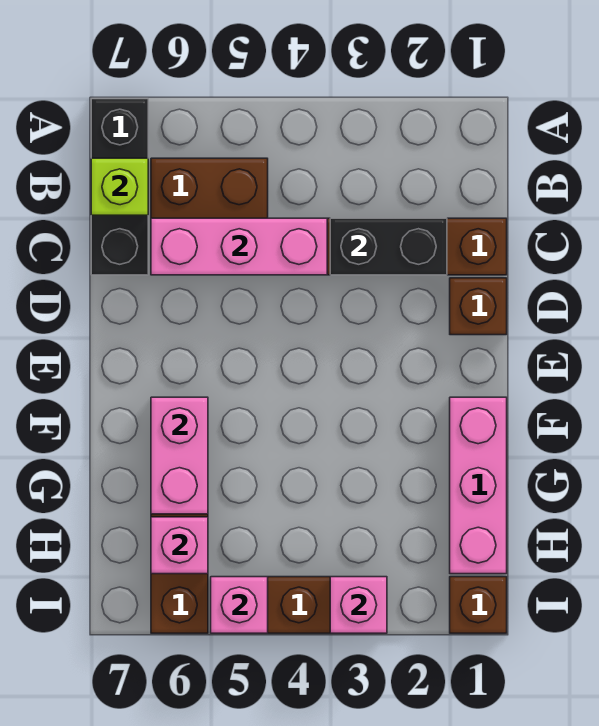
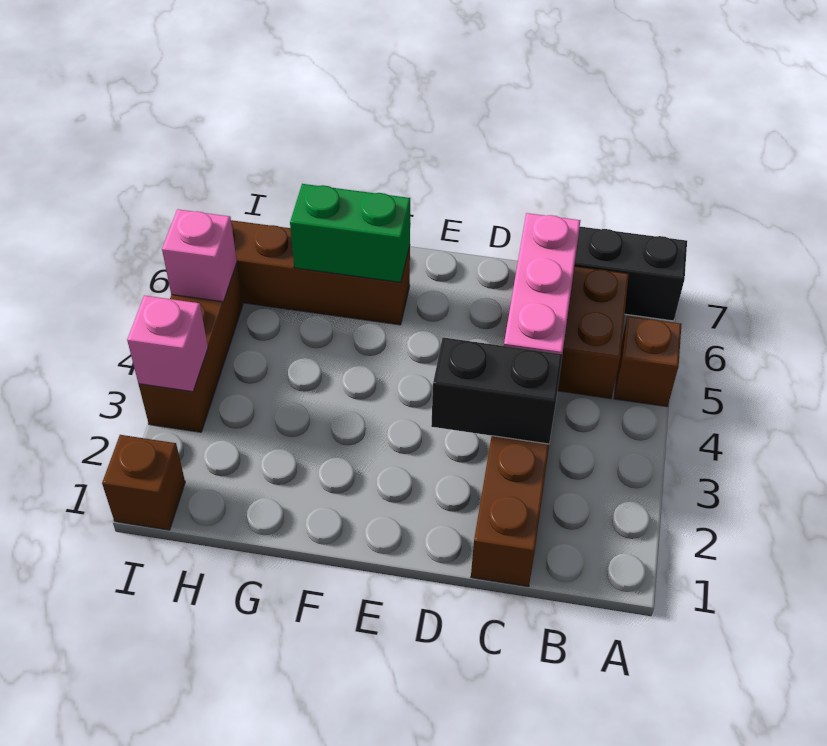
lime brick B7 level 2 -> none
black brick C2:C3 level 2 -> black brick C3:D3 level 2
brown brick D1 level 1 -> brown brick A5 level 1
pink brick F1:H1 level 1 -> none
pink brick F6:G6 level 2 -> green brick F6:G6 level 2
pink brick H6 level 2 -> none

